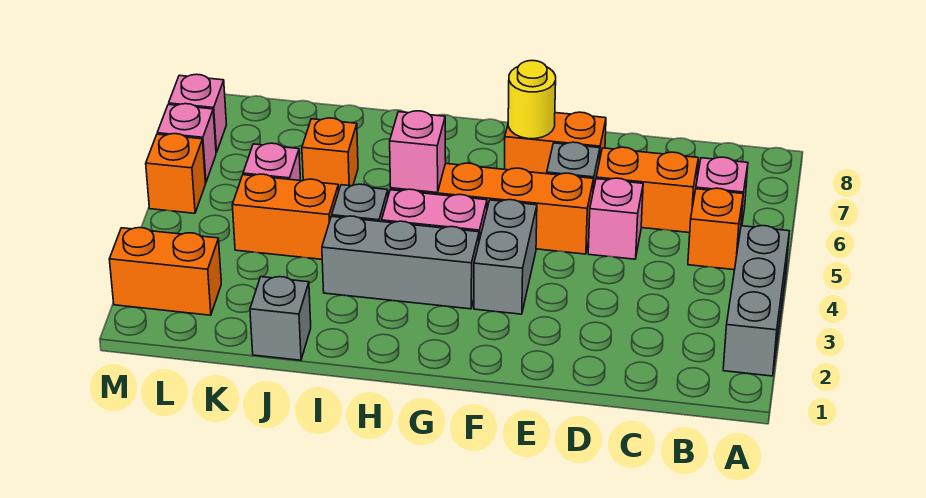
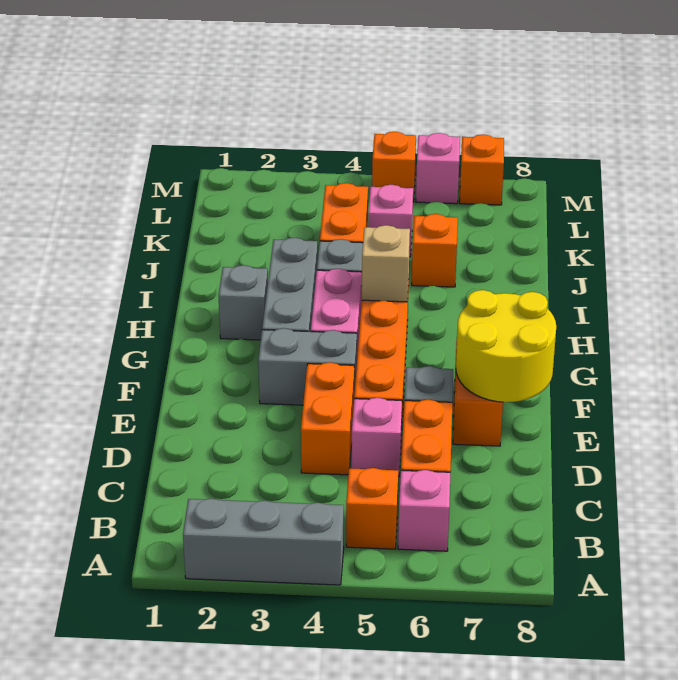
yellow round brick F7 level 2 -> yellow round brick E7:F8 level 2
pink brick H5 level 2 -> tan brick H5 level 2
grey brick J1 level 1 -> grey brick H2 level 1
orange brick L2:M2 level 1 -> orange brick D4:E4 level 1
pink brick M7 level 1 -> orange brick M7 level 1

